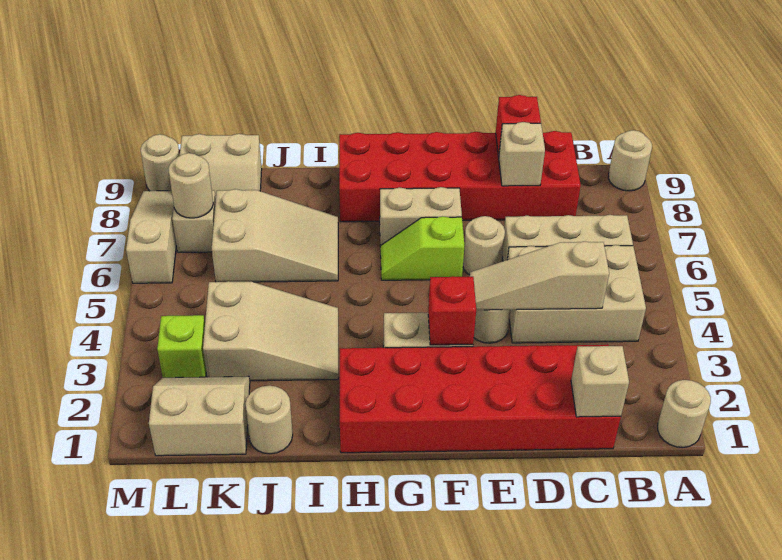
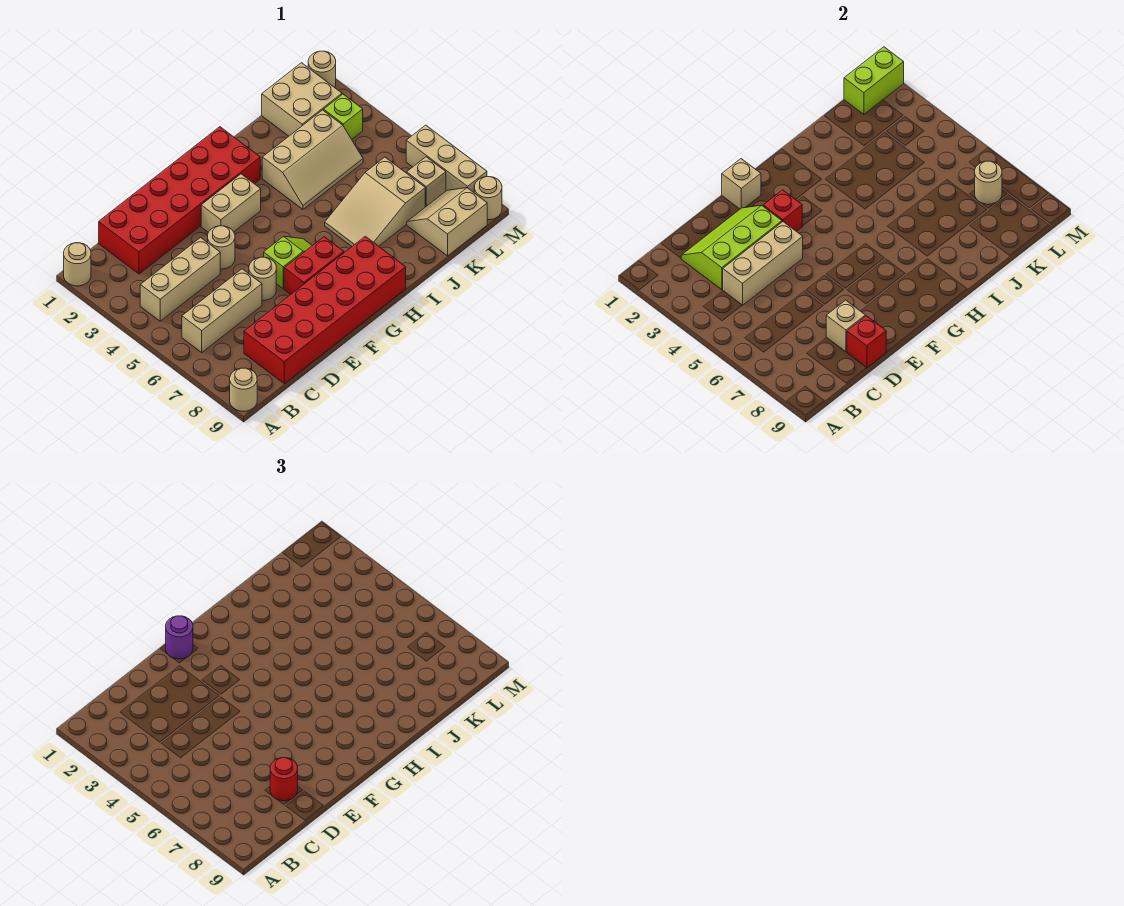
tan brick B4:D5 level 1 -> tan brick B4:D4 level 1
tan brick C1 level 2 -> tan brick F1 level 2
none -> lime slope C2:E3 level 2 top 3
tan slope C4:E4 level 2 top C -> tan brick C4:E4 level 2
none -> red round brick D8 level 3
none -> purple round brick F1 level 3
tan brick F7:G7 level 1 -> red brick F7:G7 level 1
tan slope I3:K4 level 1 top K -> tan slope I3:K4 level 1 top 3
tan round brick J1 level 1 -> tan round brick M1 level 1
tan slope K1:L2 level 1 top 1 -> tan brick K1:L2 level 1
none -> lime brick L1:M1 level 2
tan slope M6:M8 level 1 top 6 -> tan brick M6:M8 level 1

